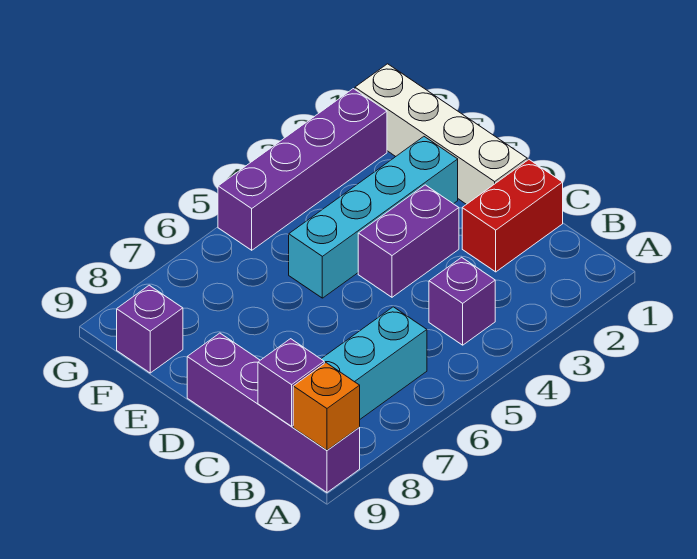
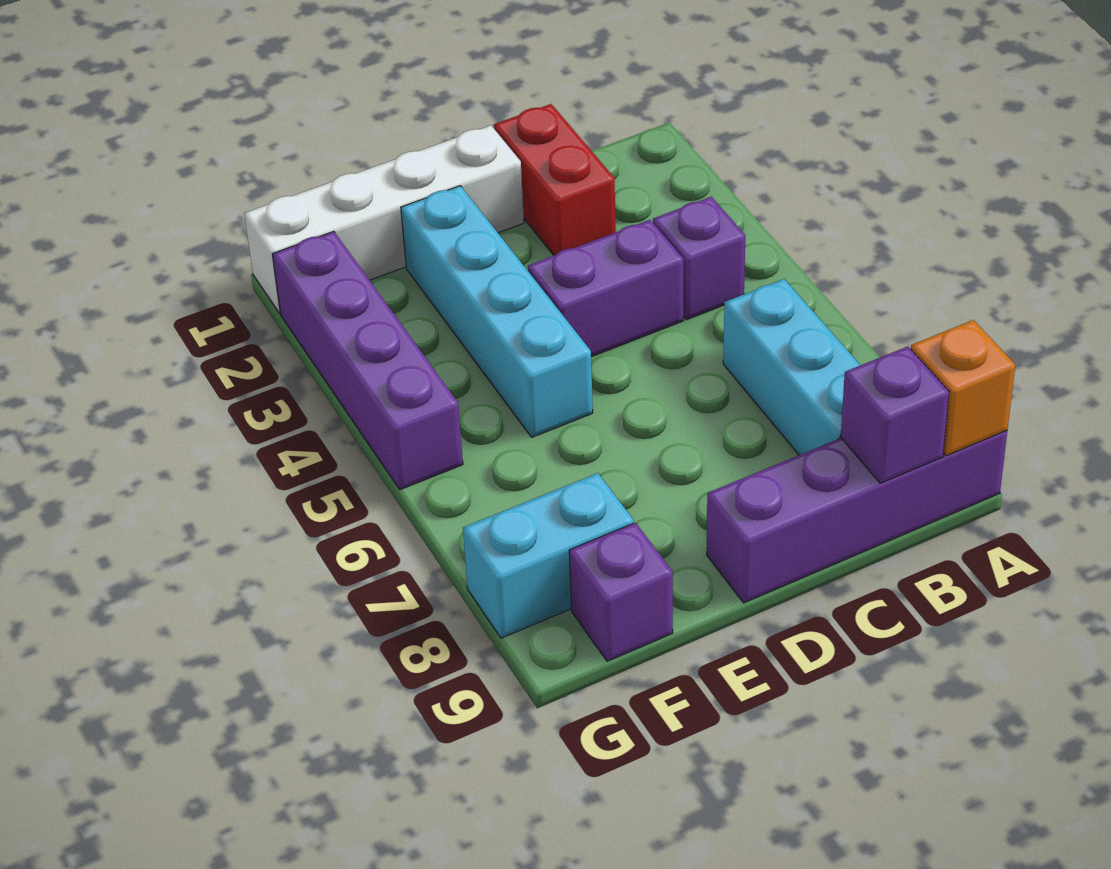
purple brick D3:D4 level 1 -> purple brick C4:D4 level 1
none -> cyan brick F8:G8 level 1

